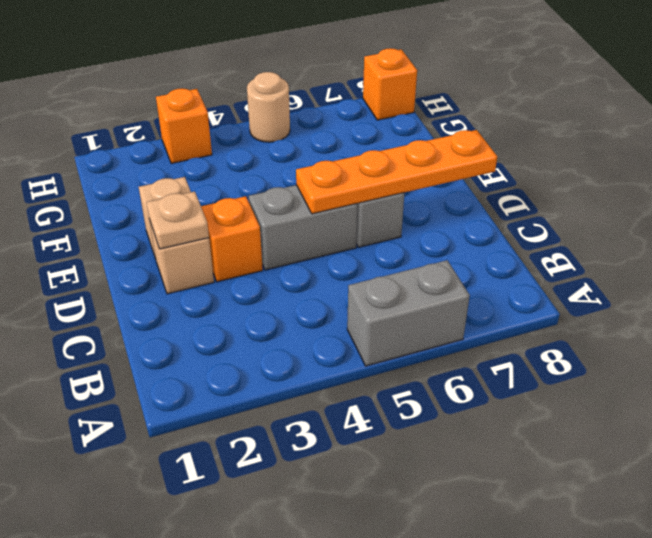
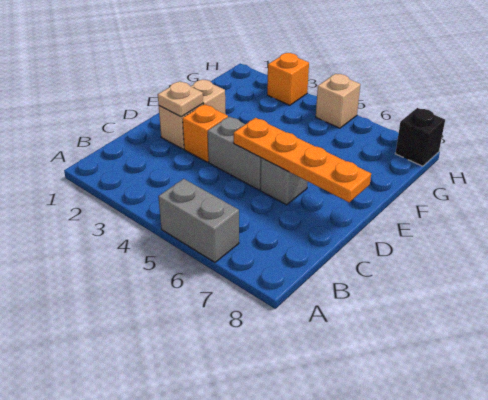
tan round brick H5 level 1 -> tan brick H5 level 1
orange brick H8 level 1 -> black brick H8 level 1

